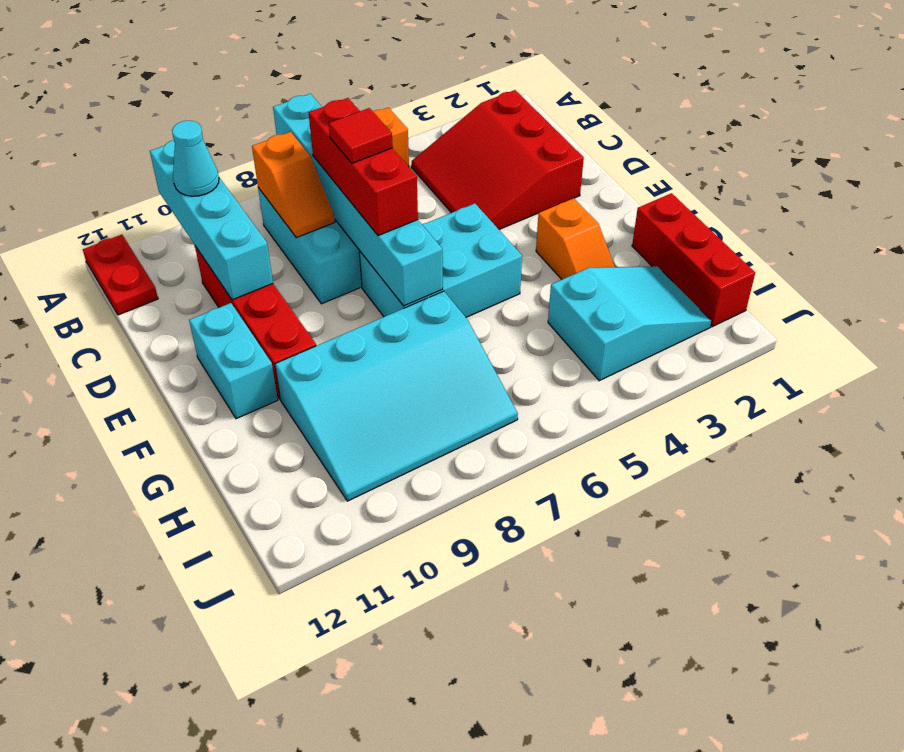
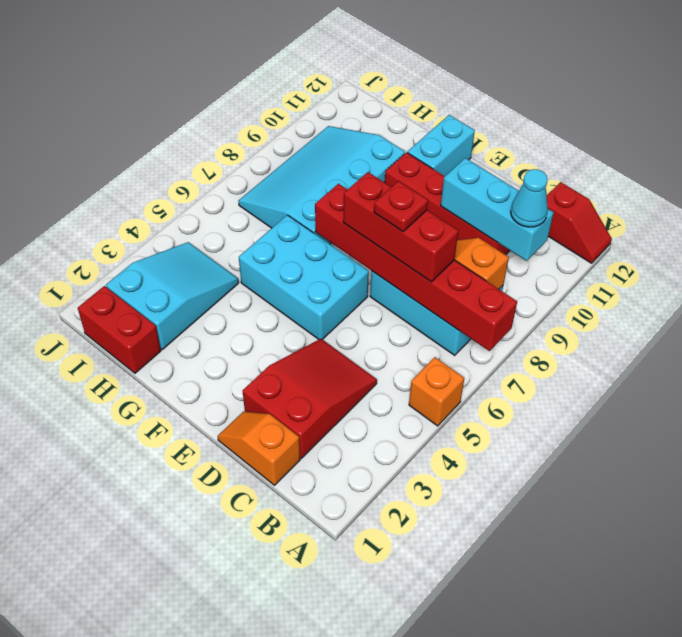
cyan brick A7:F7 level 2 -> red brick A7:F7 level 2
cyan brick A10:D10 level 2 -> cyan brick B10:D10 level 2
red plate A12:B12 level 1 -> red slope A12:B12 level 1 top B
red slope B2:D4 level 1 top 2 -> red slope C2:D4 level 1 top 2
red tile D7 level 4 -> red plate D7 level 4
cyan brick E5:F7 level 1 -> cyan brick E5:G6 level 1
cyan brick E11:F11 level 1 -> cyan brick F11:F12 level 1
orange slope F3:G3 level 1 top F -> orange slope C1:D1 level 1 top C
red brick G1:I1 level 1 -> red brick H1:I1 level 1
cyan slope H2:I4 level 1 top 4 -> cyan slope H2:I4 level 1 top 2

